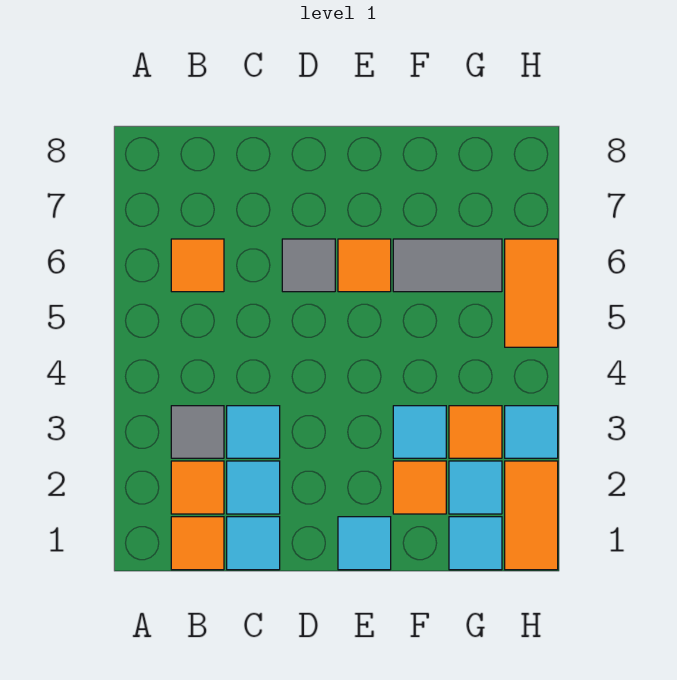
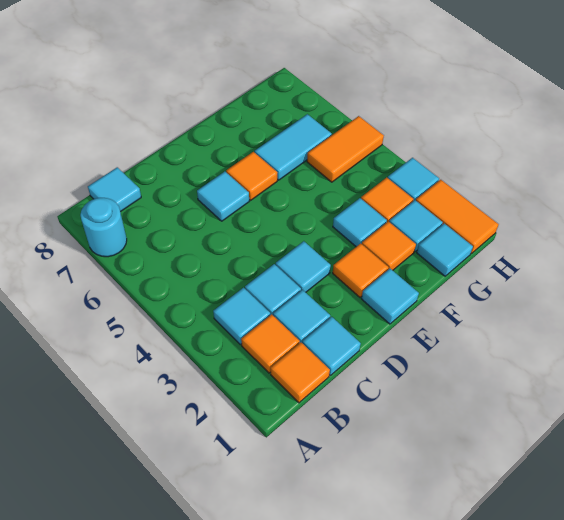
none -> cyan round brick A7 level 1
grey tile B3 level 1 -> cyan tile B3 level 1
orange tile B6 level 1 -> orange tile E2 level 1
none -> cyan tile B8 level 1
none -> cyan tile D3 level 1
grey tile D6 level 1 -> cyan tile D6 level 1
grey tile F6:G6 level 1 -> cyan tile F6:G6 level 1
orange tile H5:H6 level 1 -> orange tile G5:H5 level 1

